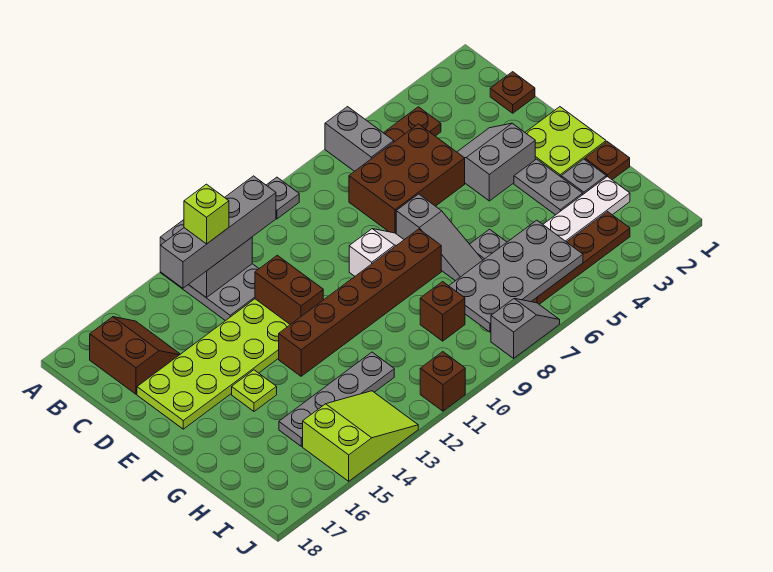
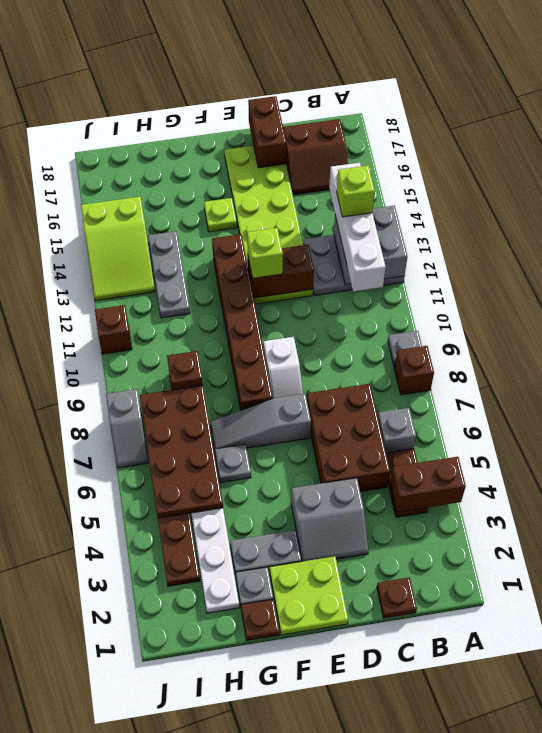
none -> brown brick A4:B4 level 2
grey brick A6:B6 level 1 -> grey brick B6 level 1
none -> brown brick A8 level 1
grey brick B11:B14 level 3 -> white brick B11:B14 level 3
grey slope D3:E4 level 1 top E -> grey slope D3:E4 level 1 top 4
none -> brown brick D17:D18 level 2
none -> lime brick E12 level 3
grey plate H5:I8 level 2 -> brown plate H5:I8 level 2
grey plate H12:H15 level 1 -> grey plate H12:H14 level 1

